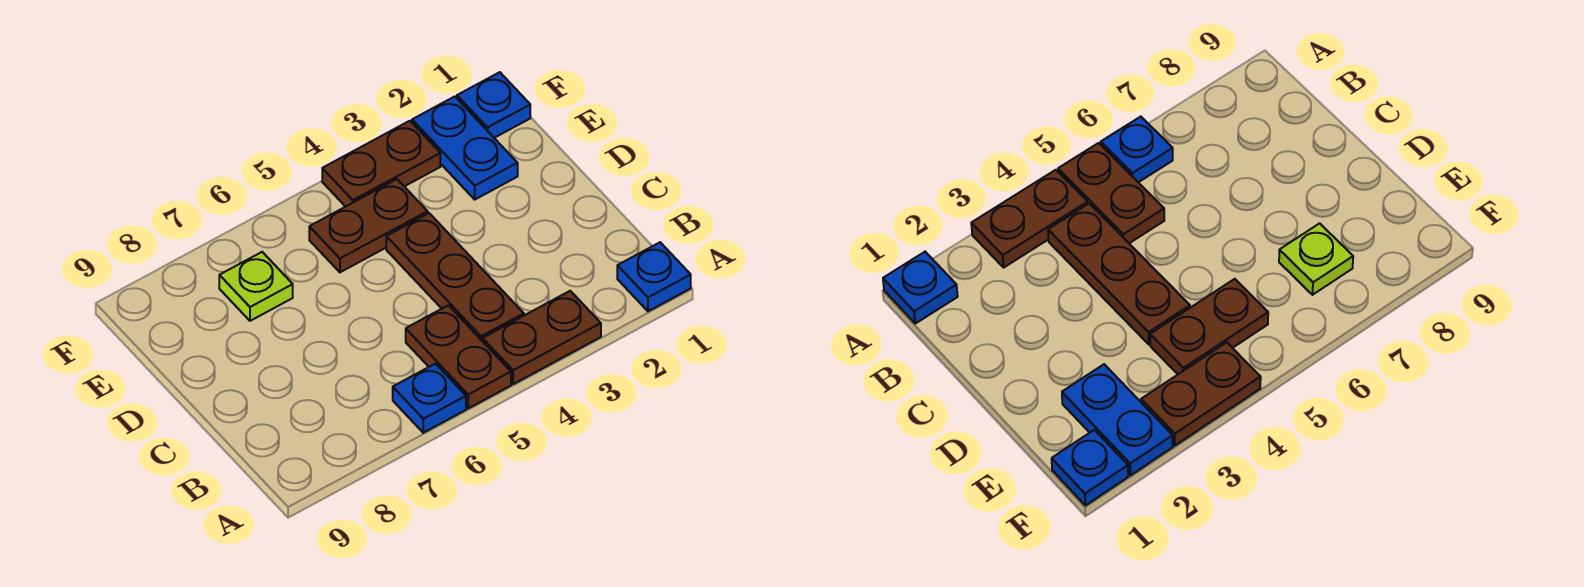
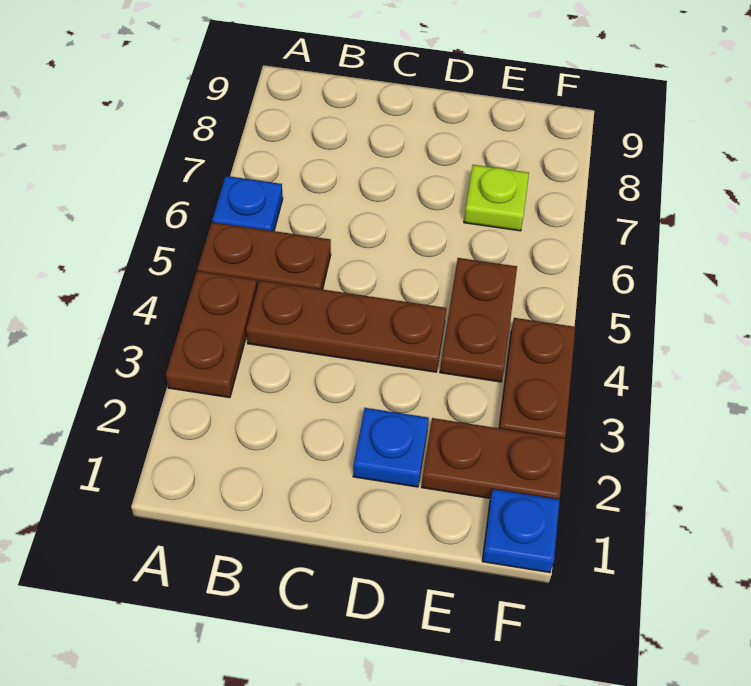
blue plate A1 level 1 -> blue plate D2 level 1
blue plate E2:F2 level 1 -> brown plate E2:F2 level 1

